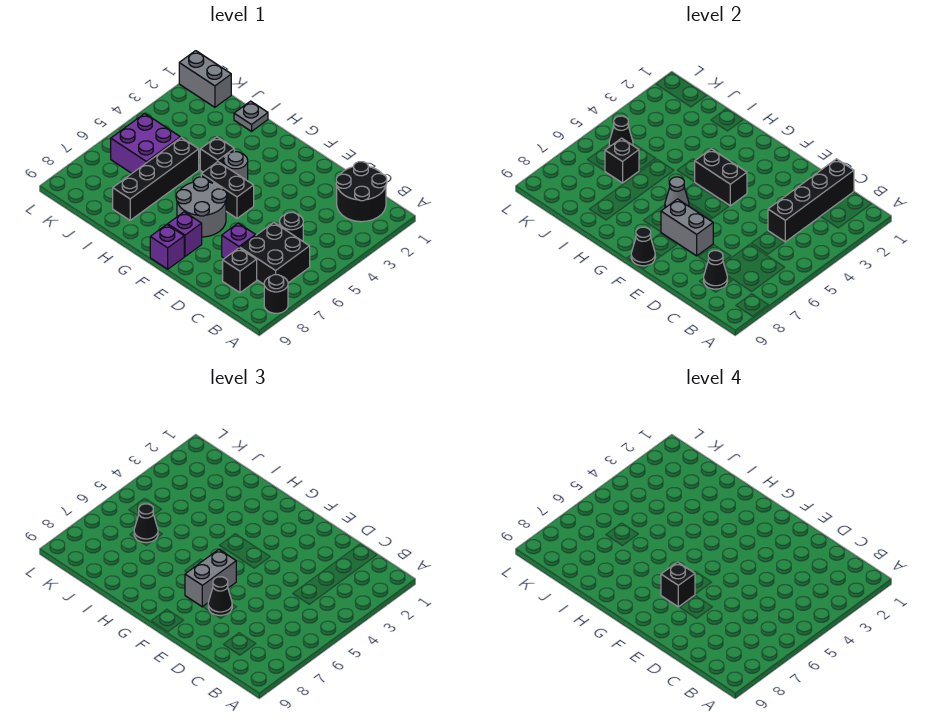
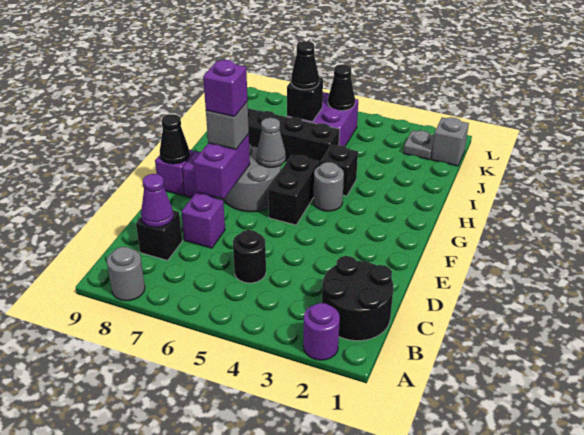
none -> purple round brick A2 level 1
black round brick A8 level 1 -> grey round brick A8 level 1
black brick B6:C7 level 1 -> none
black brick C1:C4 level 2 -> none
black cone C8 level 2 -> purple cone C8 level 2
grey brick E7:F7 level 2 -> purple brick E7:F7 level 2
black cone E7 level 3 -> none
black brick F4:G4 level 2 -> none
grey brick F6:F7 level 3 -> grey brick F7 level 3
black brick F7 level 4 -> purple brick F7 level 4
grey plate I1 level 1 -> grey plate K2 level 1
grey brick K1:L1 level 1 -> grey brick K1 level 1

